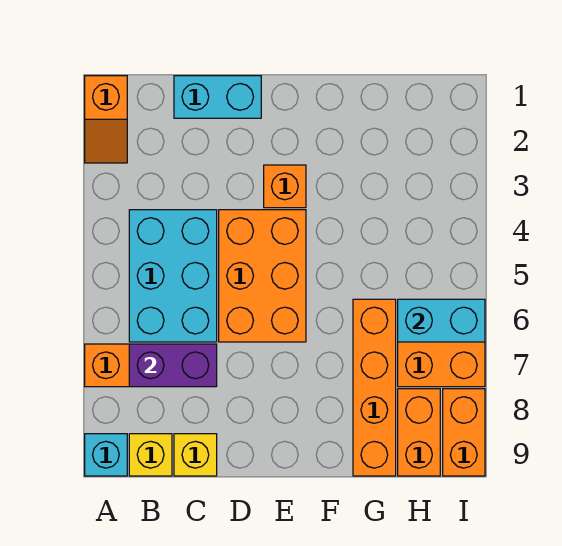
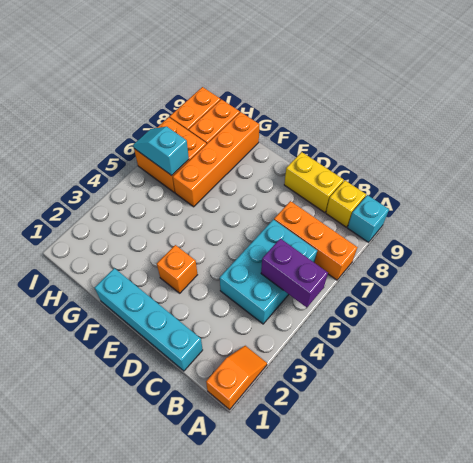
purple brick B7:C7 level 2 -> purple brick A5:B5 level 2
cyan brick C1:D1 level 1 -> cyan brick C1:F1 level 1
yellow brick C9 level 1 -> yellow brick C9:D9 level 1
orange brick D4:E6 level 1 -> none
cyan brick H6:I6 level 2 -> cyan slope H6:I6 level 2 top H

